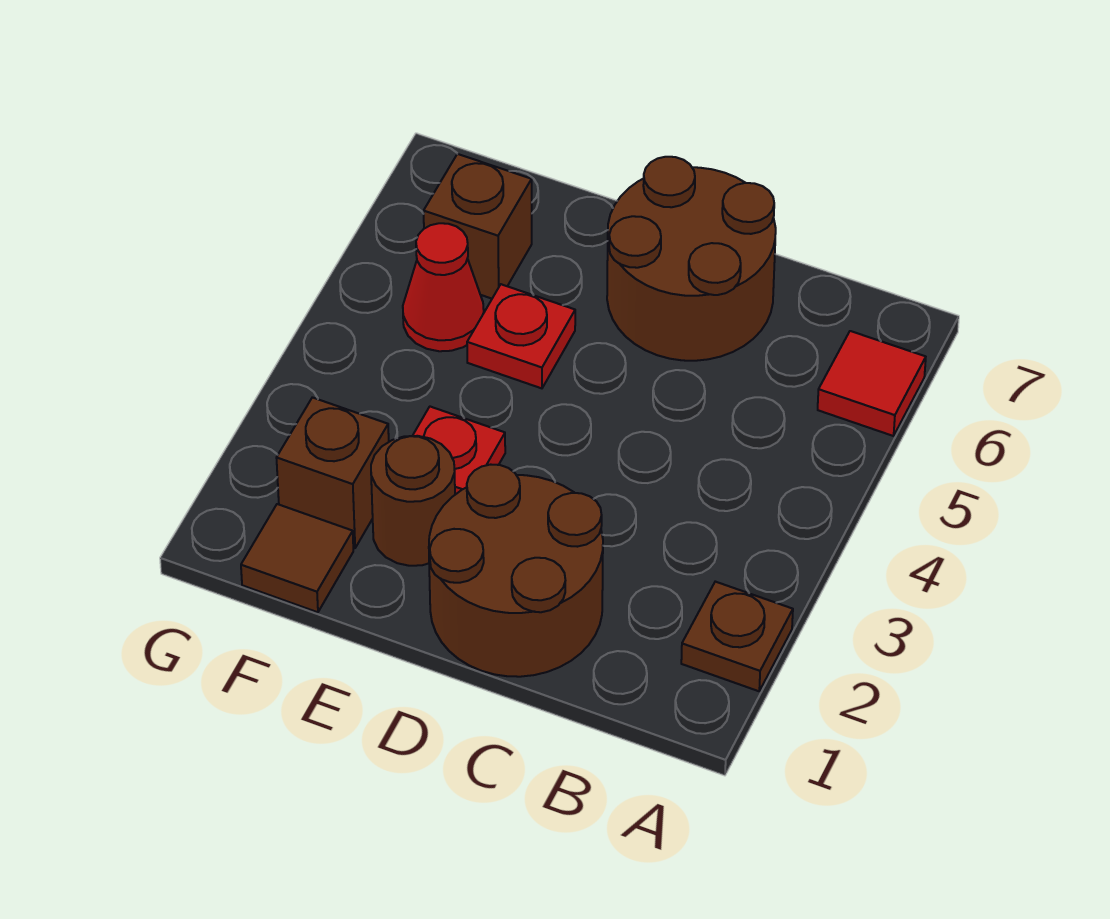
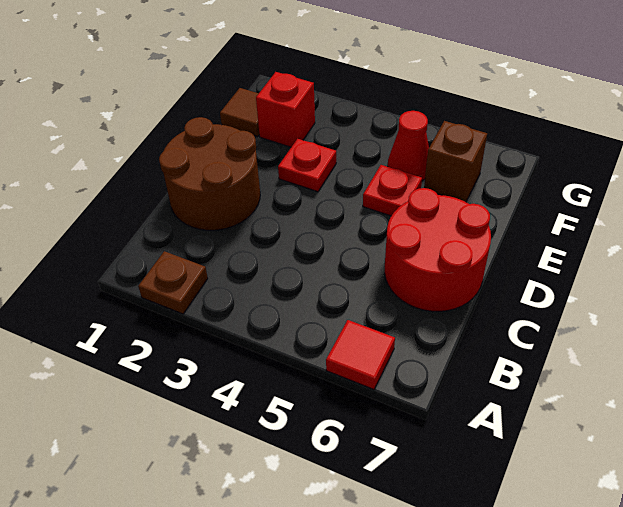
brown round brick C6:D7 level 1 -> red round brick C6:D7 level 1
brown round brick E2 level 1 -> none
brown brick F2 level 1 -> red brick F2 level 1

